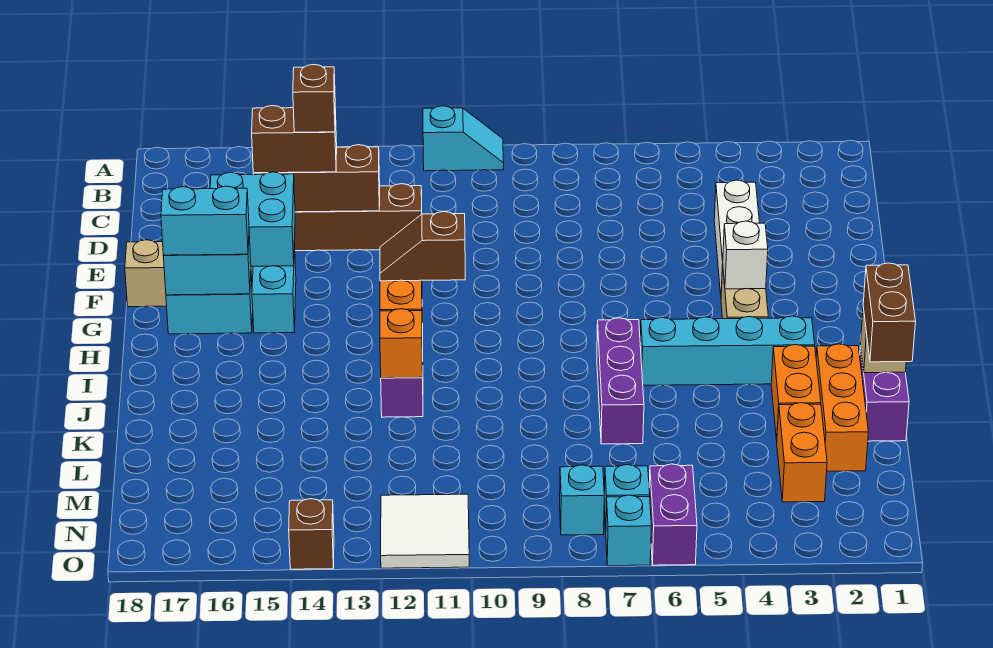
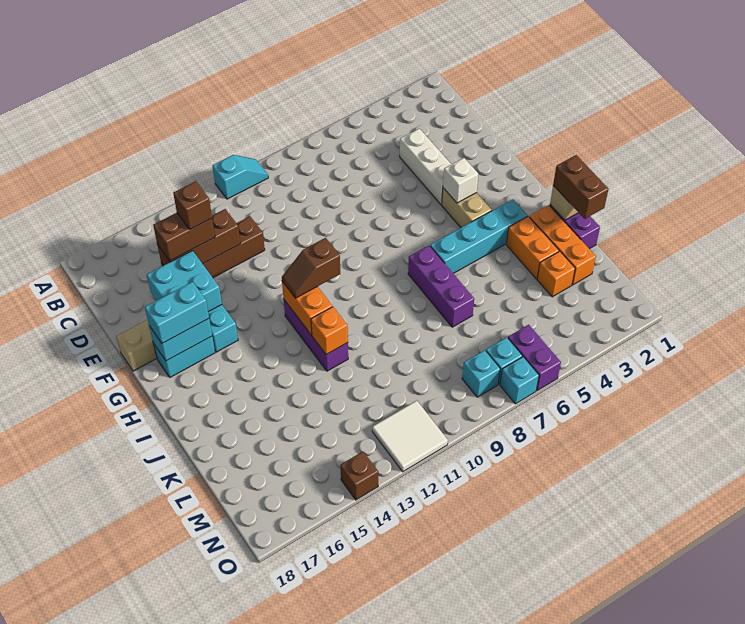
orange brick L3:M3 level 1 -> orange brick L3 level 1

